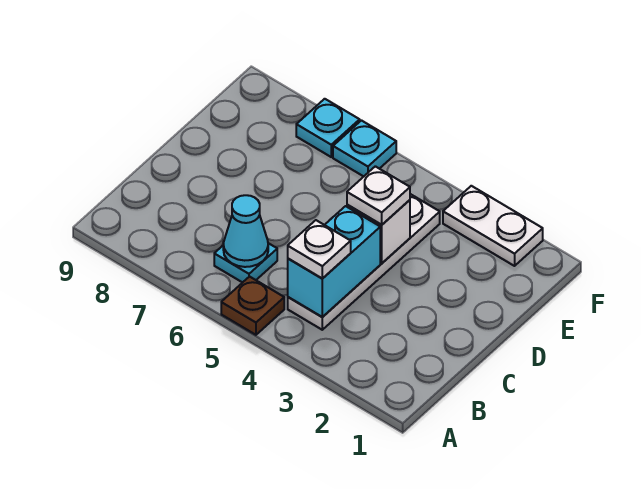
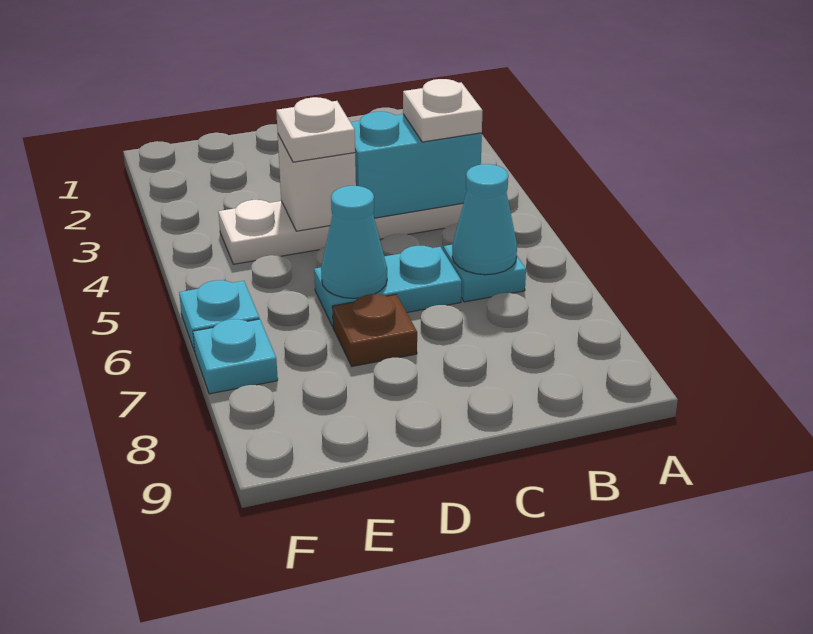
brown plate A5 level 1 -> brown plate D7 level 1
none -> cyan plate C6:D6 level 1
none -> cyan cone D6 level 2
white plate F2:F3 level 1 -> none

